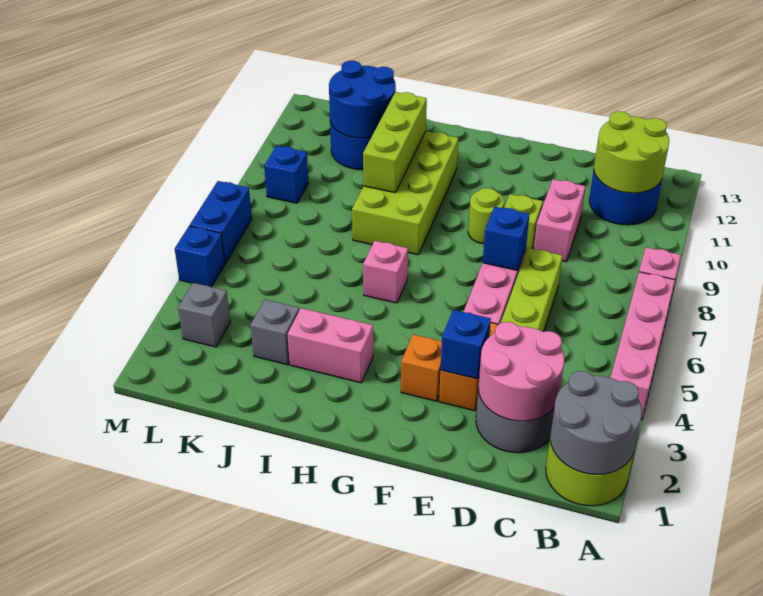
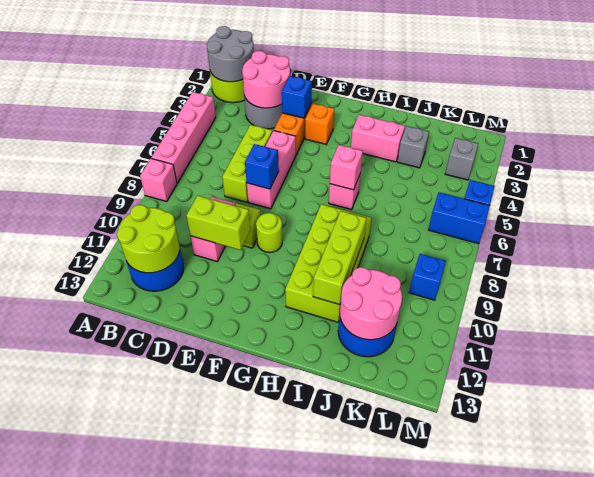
none -> lime brick D10:E10 level 2
none -> pink brick H6 level 2
blue round brick J11:K12 level 2 -> pink round brick J11:K12 level 2
blue brick M6:M7 level 1 -> blue brick L6:M6 level 1

